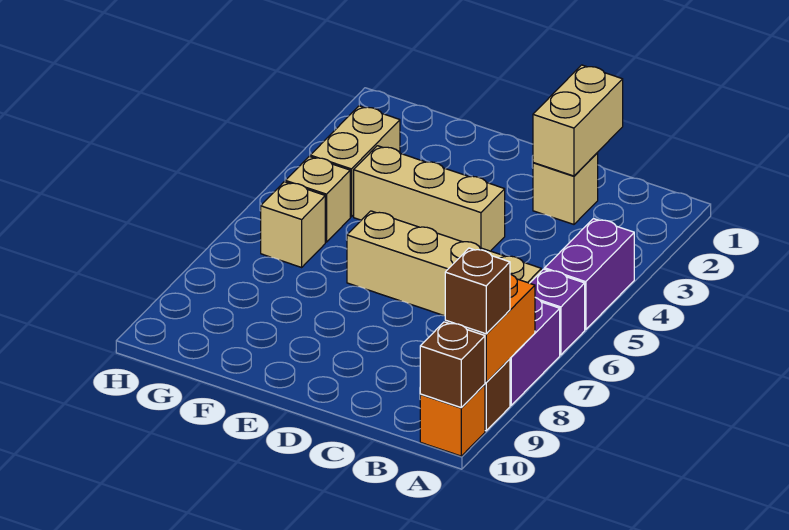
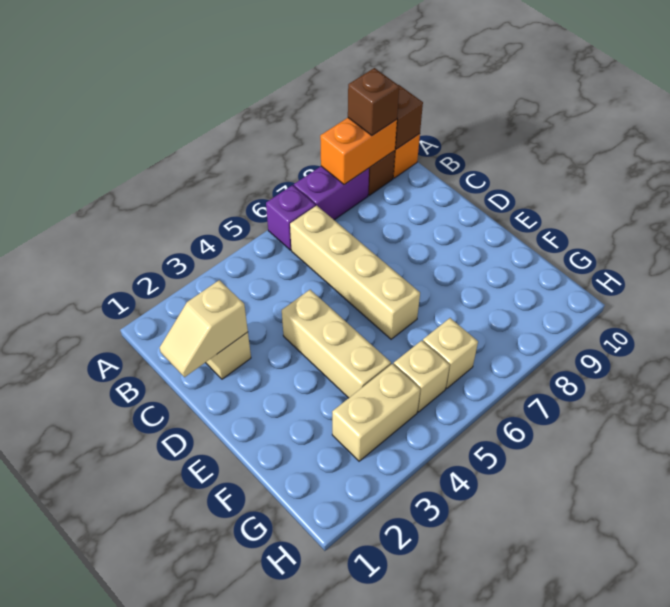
purple brick A4:A5 level 1 -> none
tan brick C1:C2 level 2 -> tan slope C1:C2 level 2 top 2

